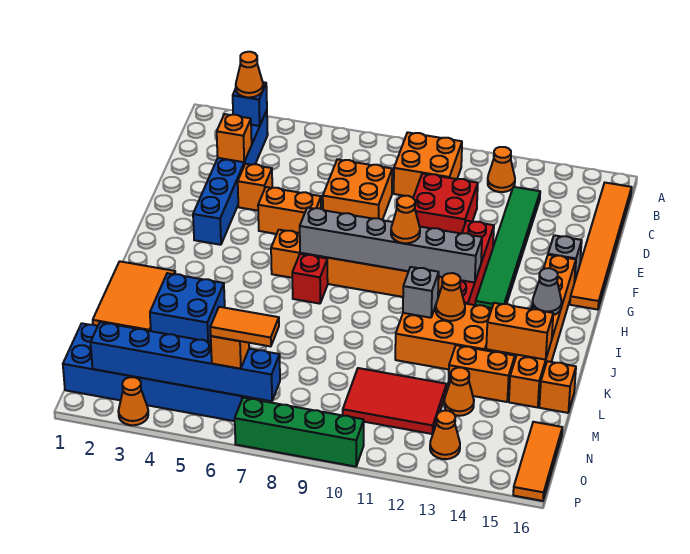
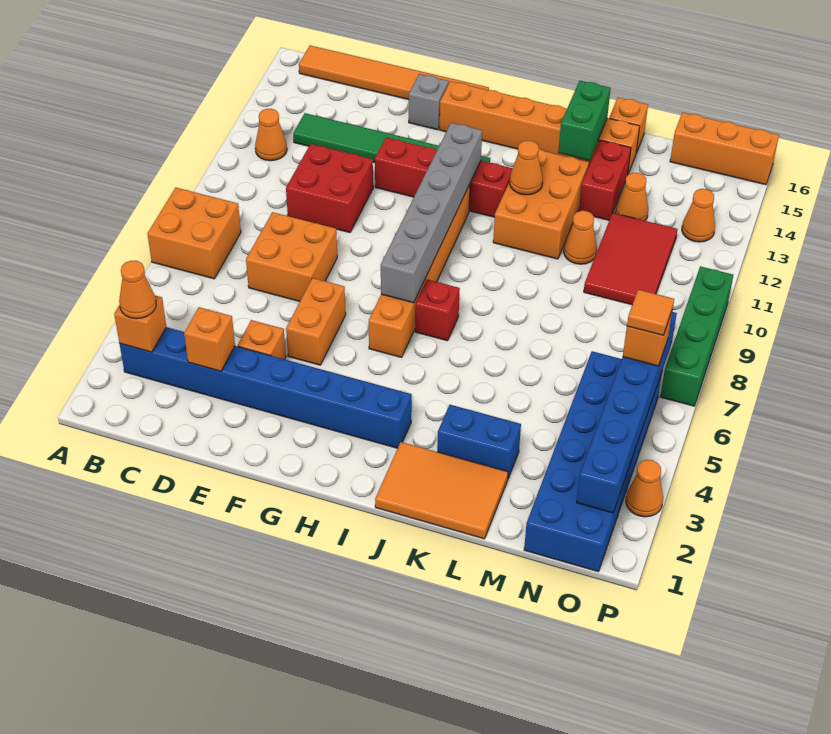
blue brick B3:G3 level 1 -> blue brick B3:I3 level 1
blue brick B3 level 2 -> orange brick B3 level 2
orange brick B9:C10 level 1 -> orange brick A7:B8 level 1
orange cone H10 level 3 -> orange cone L11 level 1
grey cone I15 level 2 -> none
grey brick J11 level 2 -> none
blue brick K3:L4 level 1 -> blue brick K3:L3 level 1
orange brick K14:K15 level 2 -> green brick K14:K15 level 2
orange brick L13:L14 level 1 -> red brick L13:L14 level 1
orange tile N16:P16 level 1 -> orange brick N16:P16 level 1
orange tile O6:O7 level 4 -> orange tile O6 level 4

